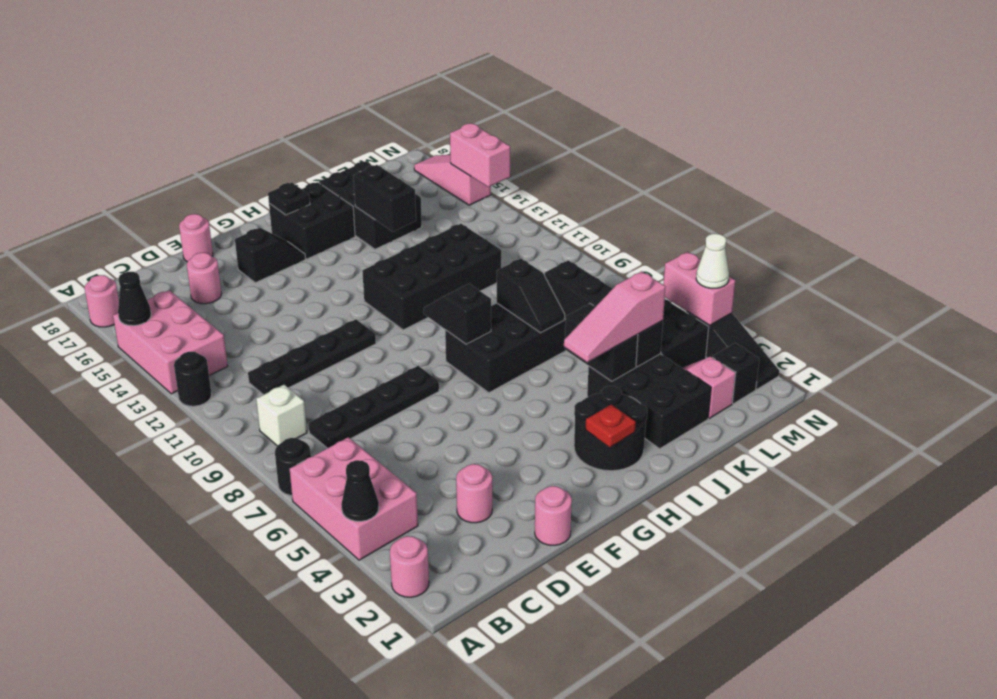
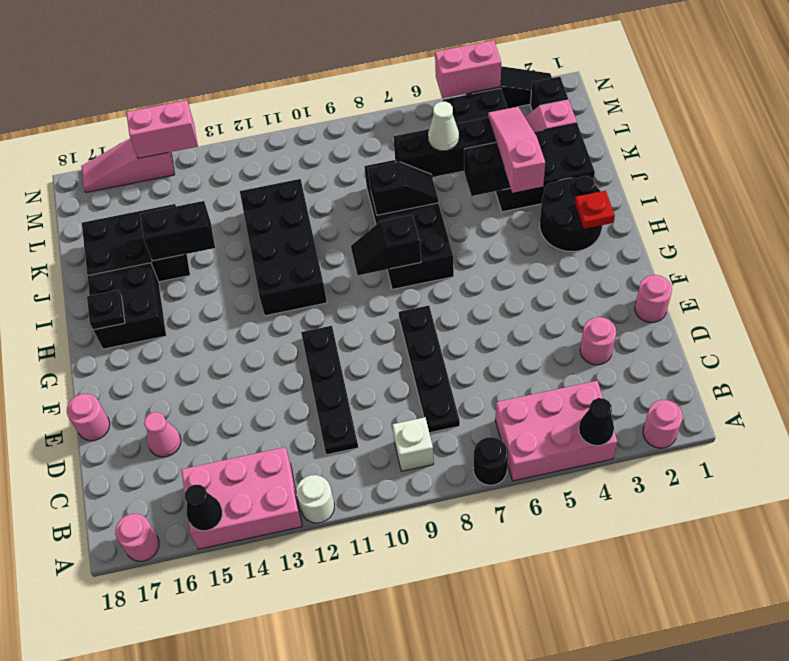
black round brick A12 level 1 -> white round brick A12 level 1
pink round brick D16 level 1 -> pink cone D16 level 1
black slope F16:G16 level 1 top F -> none
pink slope I4:K4 level 3 top K -> pink slope I4:K4 level 3 top I
white cone N4 level 3 -> white cone K6 level 3

